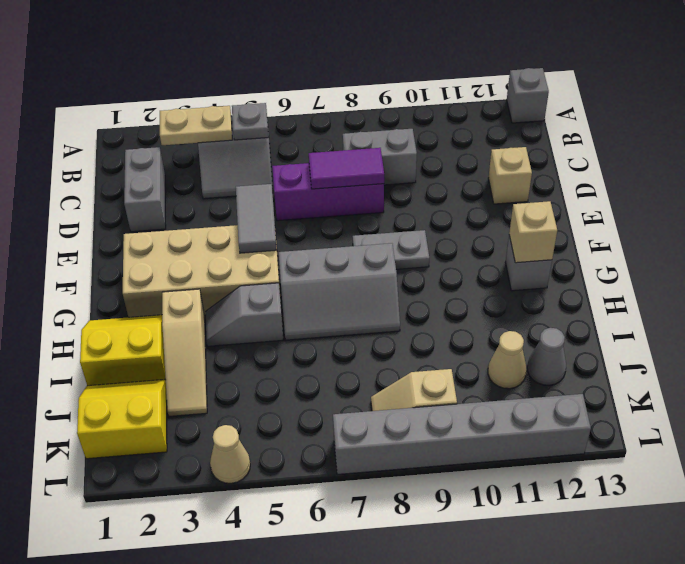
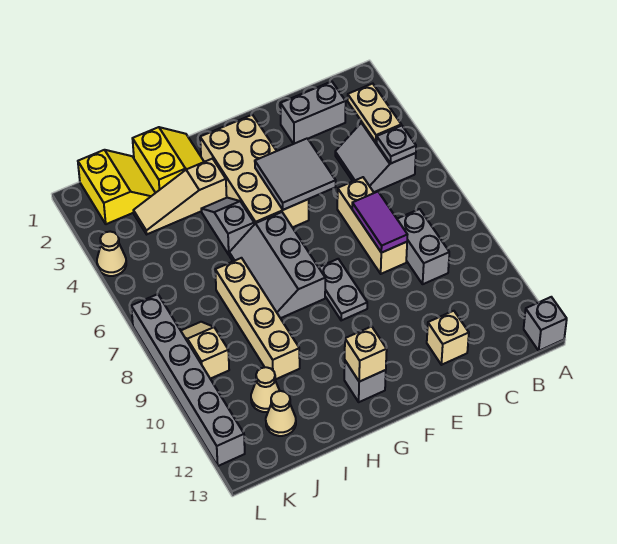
purple brick D6:D8 level 1 -> tan brick D6:D8 level 1
grey tile E5:F5 level 2 -> grey tile E4:F5 level 2
none -> tan brick I7:I10 level 1
grey cone J12 level 1 -> tan cone J12 level 1

